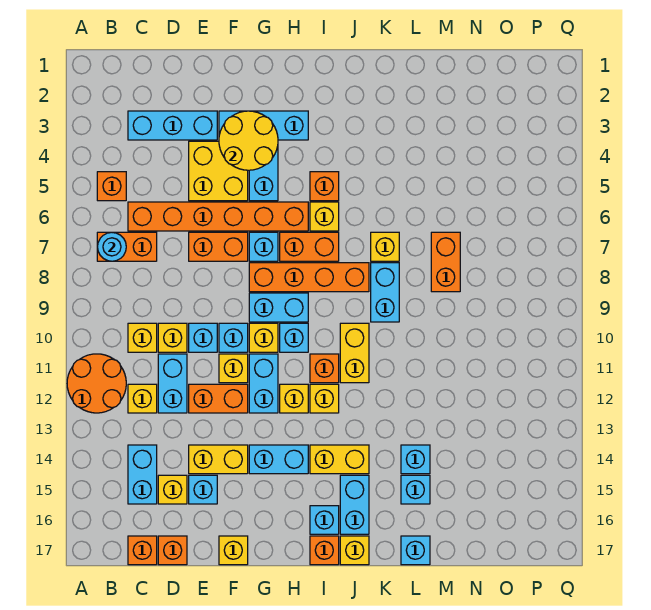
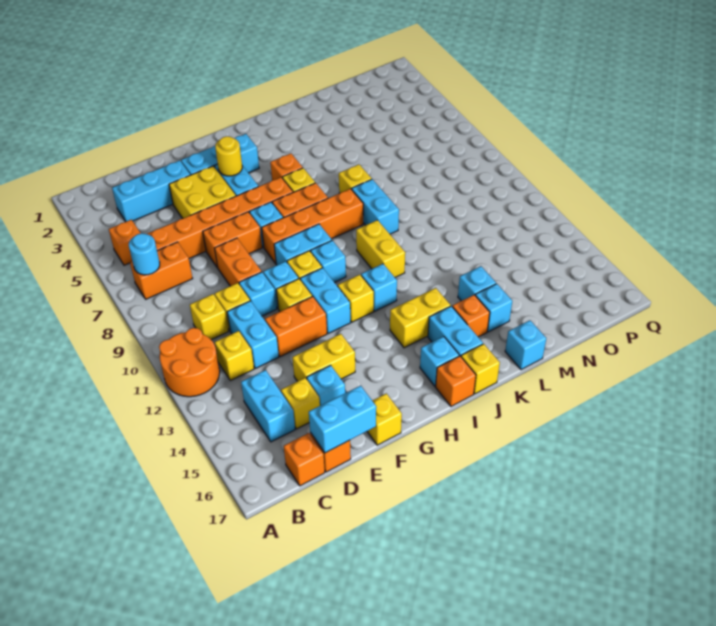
yellow round brick F3:G4 level 2 -> yellow round brick G4 level 2
cyan brick G14:H14 level 1 -> cyan brick D17:E17 level 2
orange brick I11 level 1 -> orange brick K15 level 1
yellow brick I12 level 1 -> cyan brick I12 level 1
orange brick M7:M8 level 1 -> orange brick E8:E9 level 1

